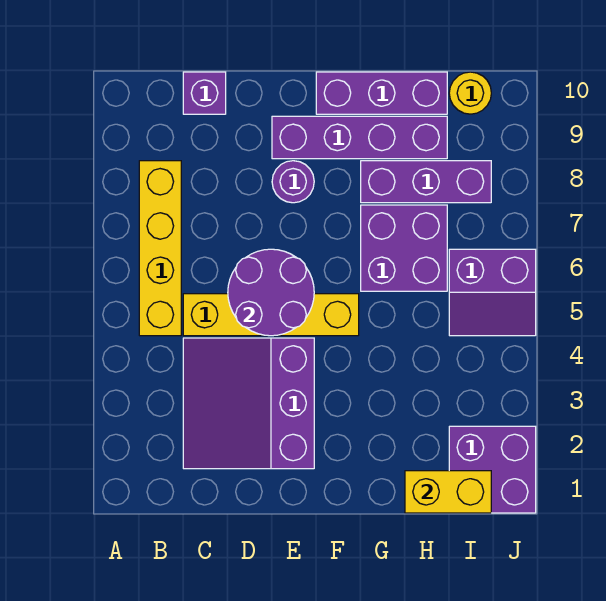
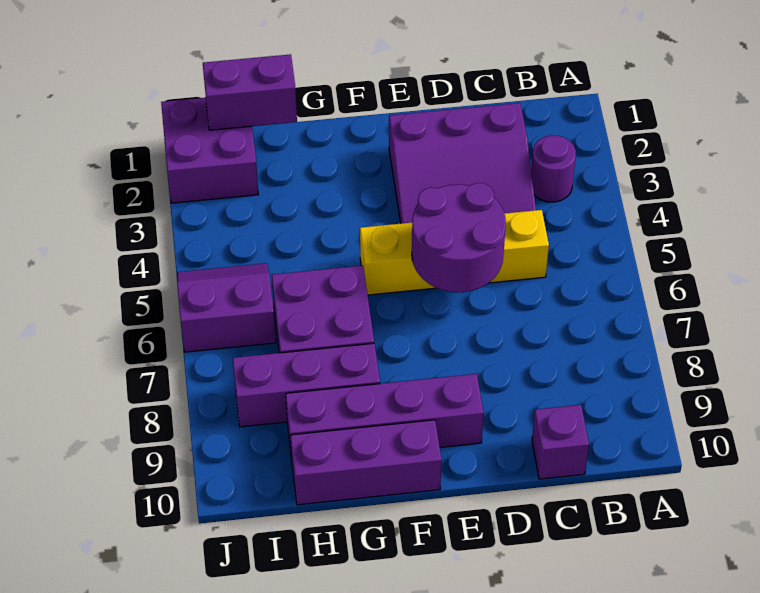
yellow brick B5:B8 level 1 -> none
purple slope C2:E4 level 1 top E -> purple slope C2:E4 level 1 top 2
purple round brick E8 level 1 -> purple round brick B3 level 1
yellow brick H1:I1 level 2 -> purple brick H1:I1 level 2
yellow round brick I10 level 1 -> none

